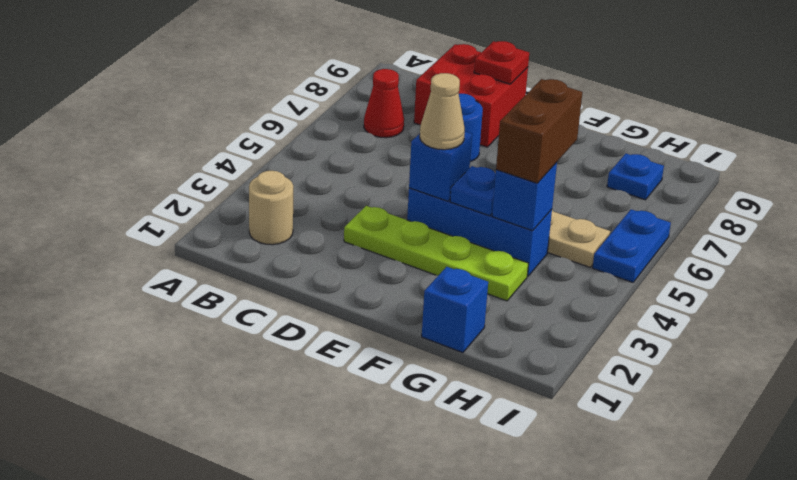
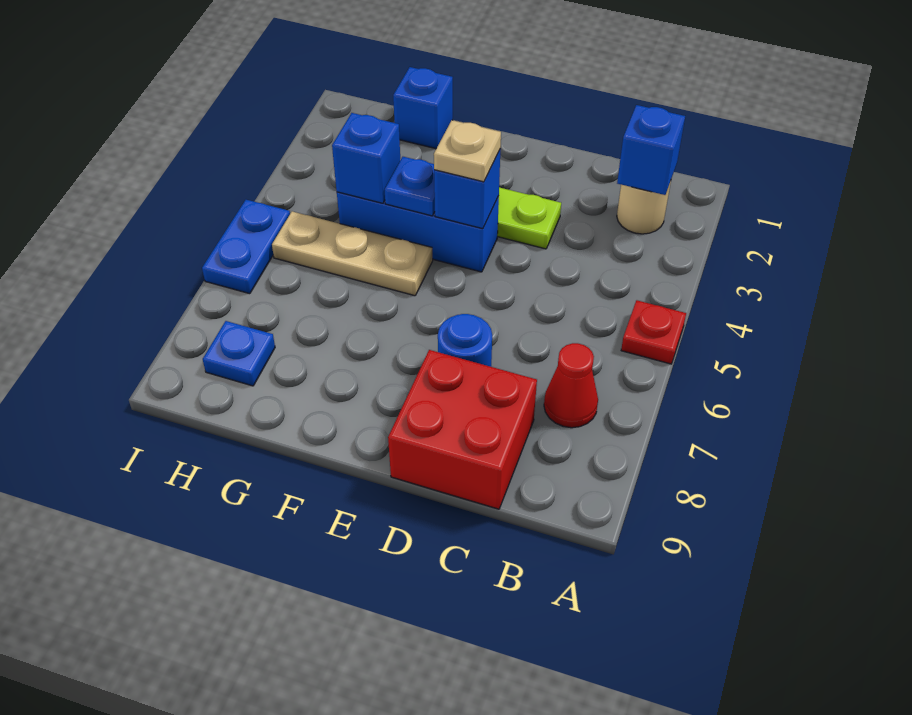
none -> blue brick B2 level 2
red plate D9 level 2 -> red plate A5 level 1
tan cone E4 level 3 -> tan plate E4 level 3
brown brick G4:G5 level 3 -> none

